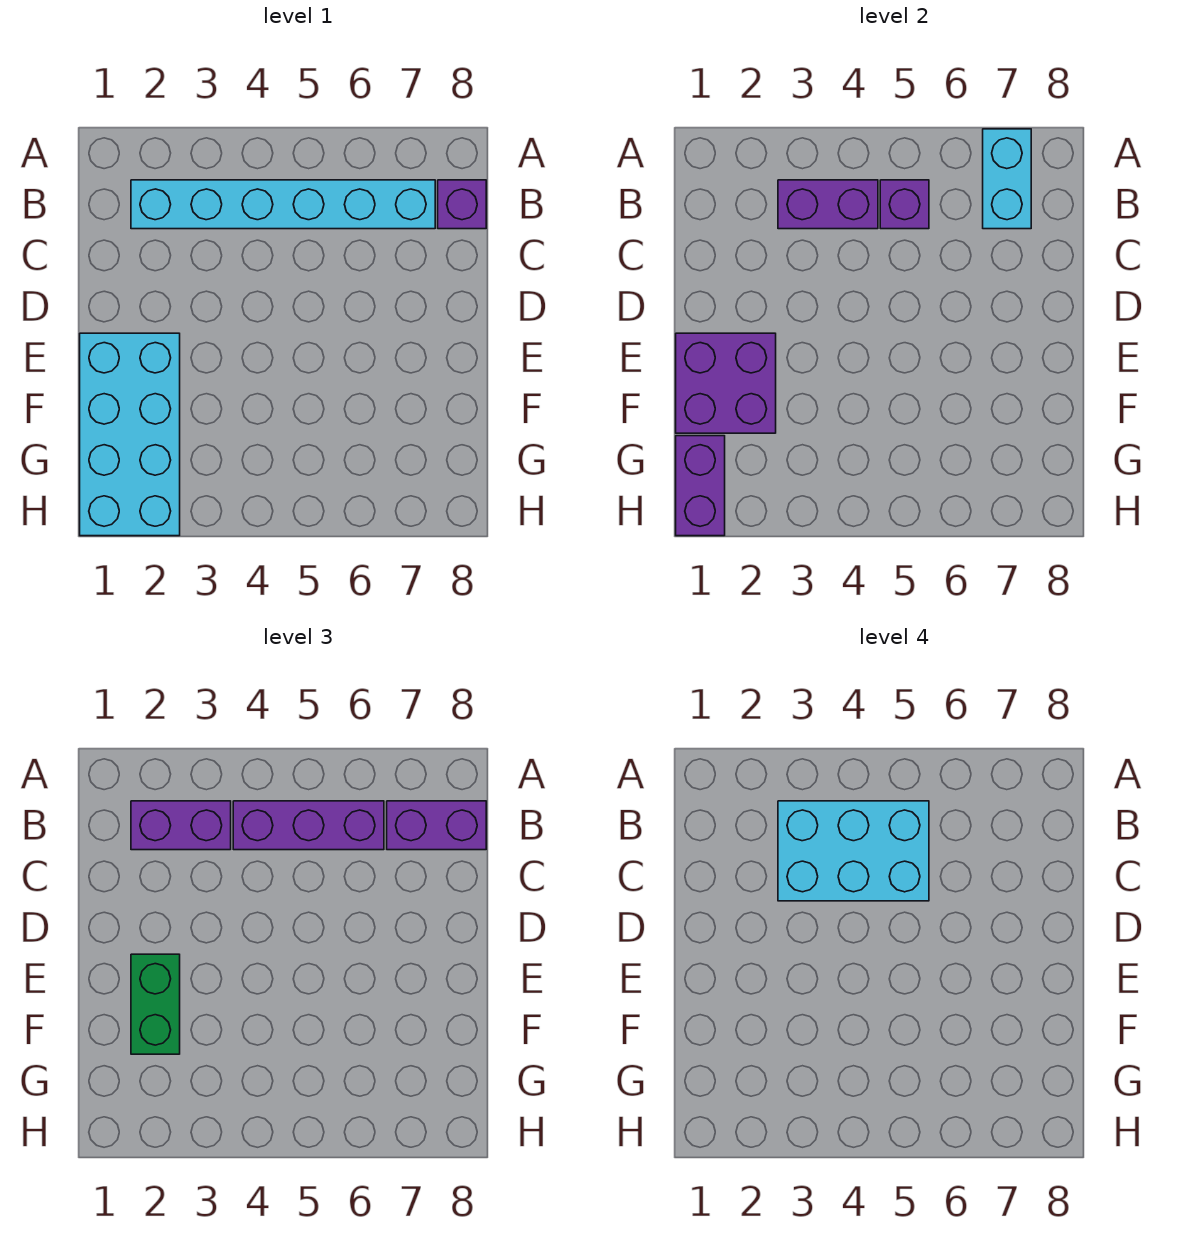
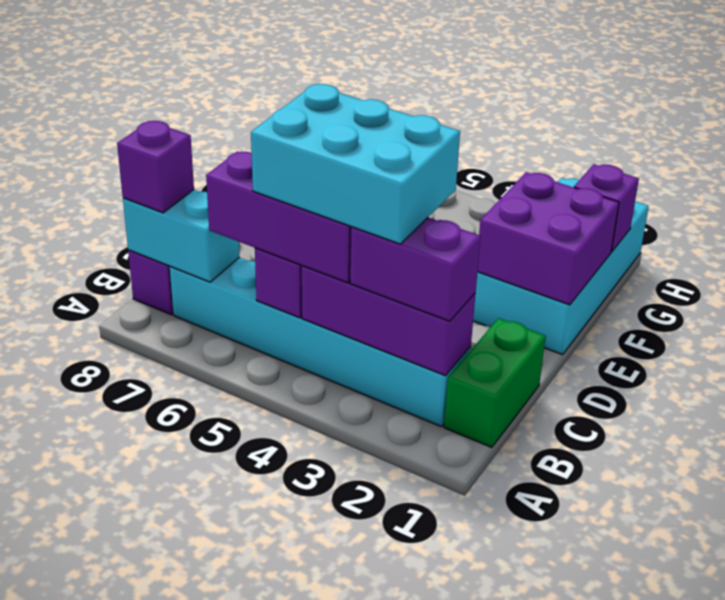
cyan brick A7:B7 level 2 -> cyan brick B7:B8 level 2
purple brick B3:B4 level 2 -> purple brick B2:B4 level 2
purple brick B7:B8 level 3 -> purple brick B8 level 3
green brick E2:F2 level 3 -> green brick B1:C1 level 1
purple brick G1:H1 level 2 -> purple brick G1 level 2

